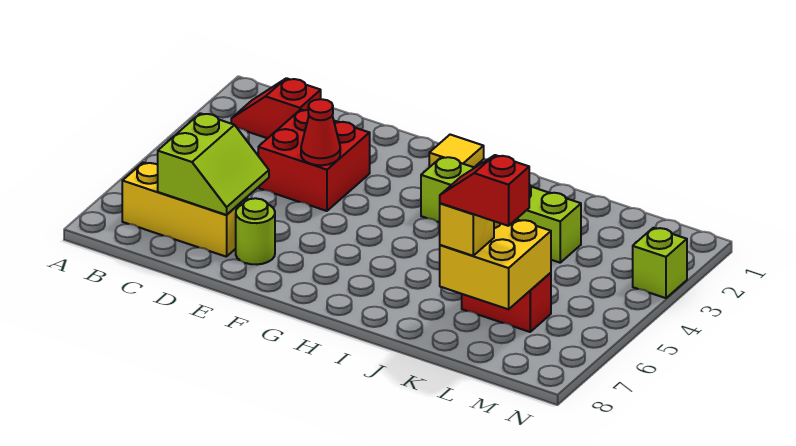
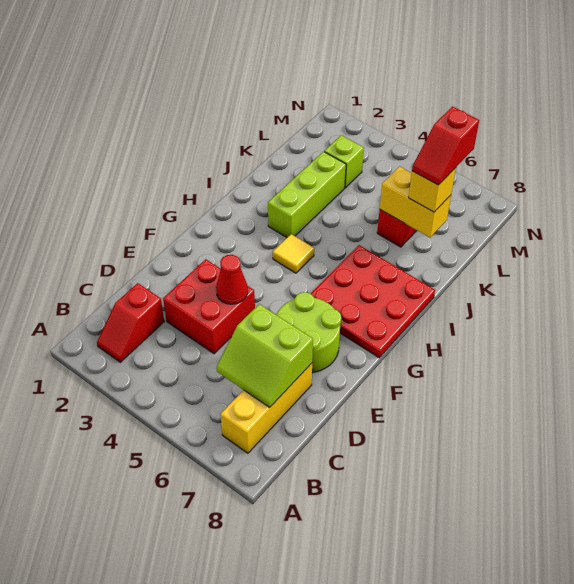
lime slope C6:D7 level 2 top C -> lime slope C6:D7 level 2 top D
lime round brick E7 level 1 -> lime round brick E6:F7 level 1
yellow tile G1 level 1 -> yellow tile H4 level 1
none -> red plate G6:I8 level 1
lime brick H3:K3 level 1 -> lime brick I3:K3 level 1
yellow brick K6:L7 level 2 -> yellow brick K6:K7 level 2
lime brick N3 level 1 -> lime brick L3 level 1

